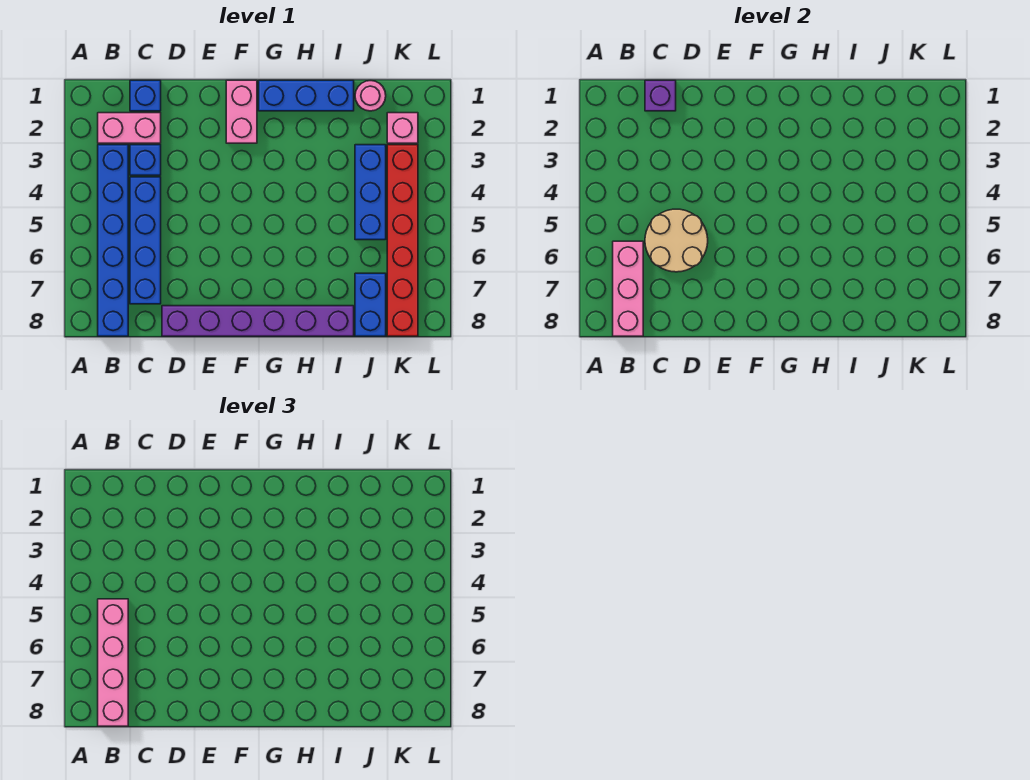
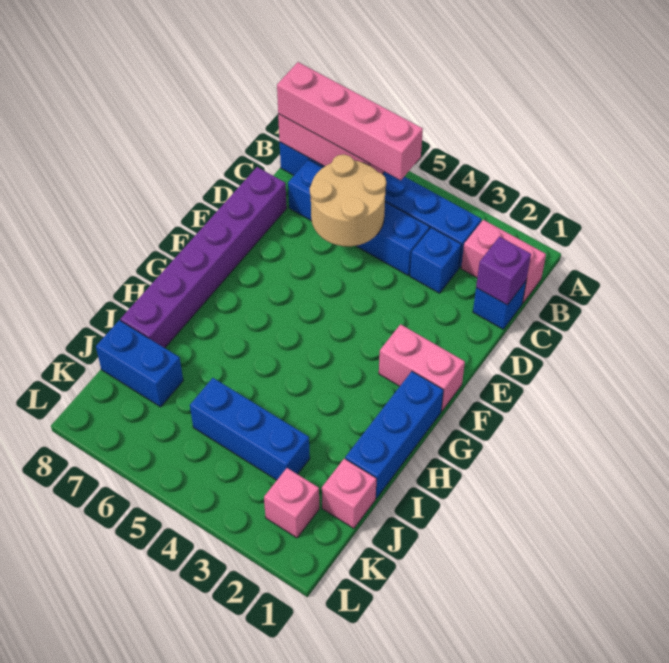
pink brick B2:C2 level 1 -> pink brick B1:B2 level 1
pink round brick J1 level 1 -> pink brick J1 level 1
red brick K3:K8 level 1 -> none

